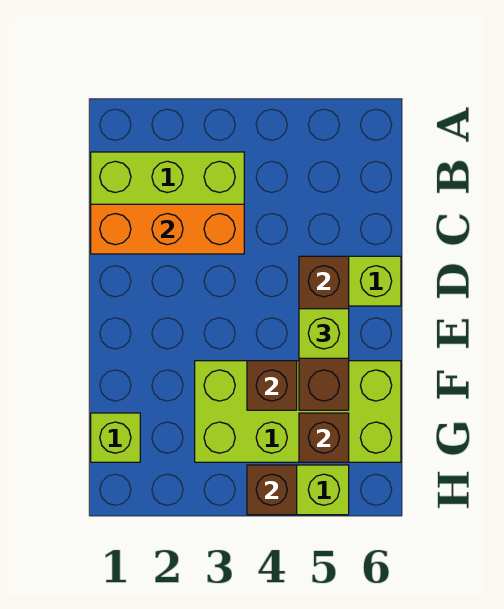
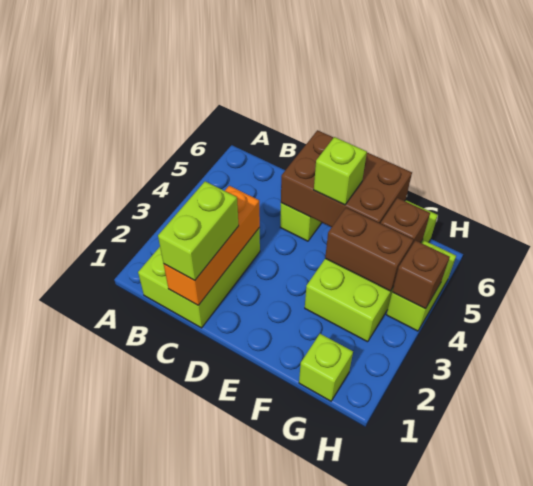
none -> lime brick C1:C2 level 3
brown brick D5:F5 level 2 -> brown brick D5:F6 level 2
brown brick F4 level 2 -> brown brick F4:G4 level 2

